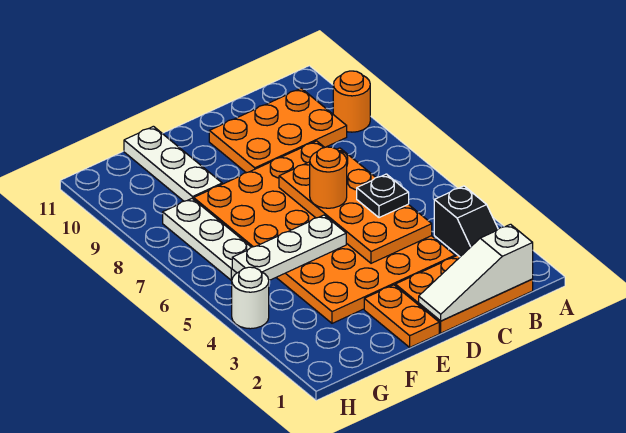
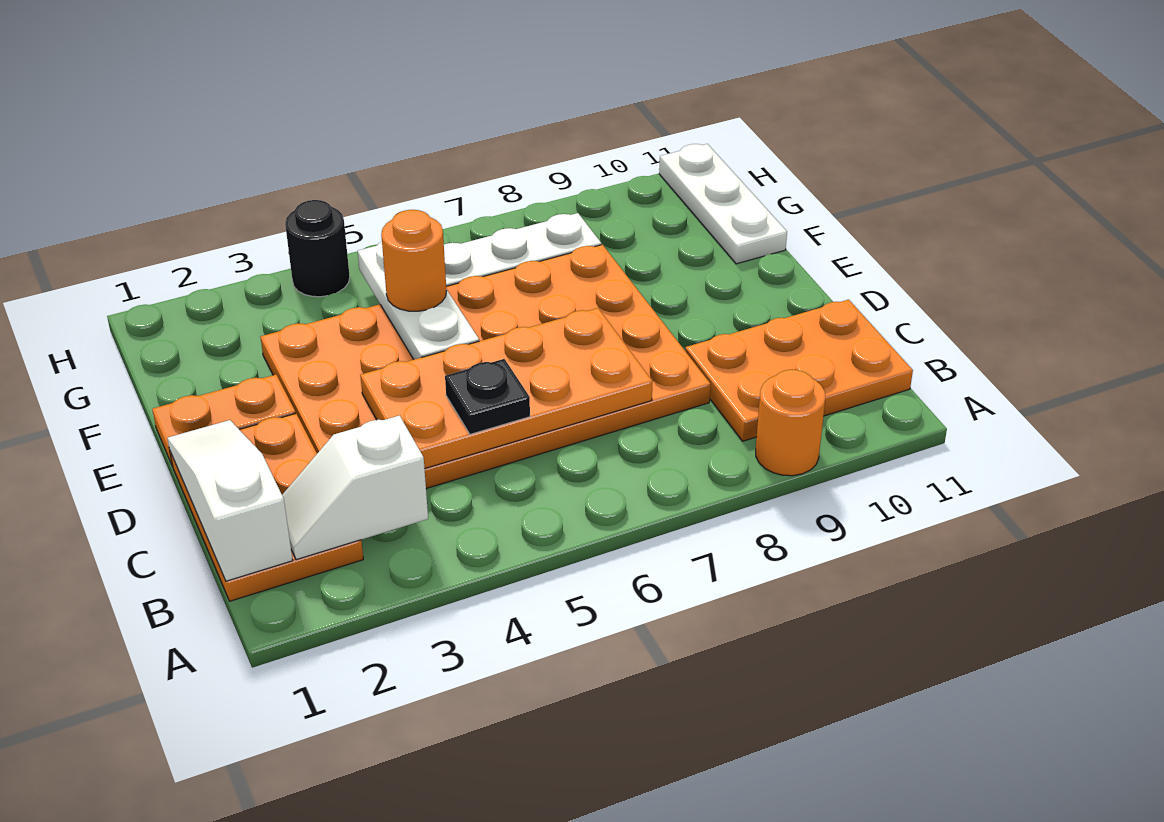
black slope B2:B3 level 2 top 3 -> white slope B2:B3 level 2 top 3
orange plate B9:D10 level 1 -> orange plate B9:C11 level 1
orange round brick D6 level 3 -> orange round brick F5 level 3
white plate F9:F11 level 1 -> white plate F11:H11 level 1
white round brick H4 level 1 -> black round brick H4 level 1

